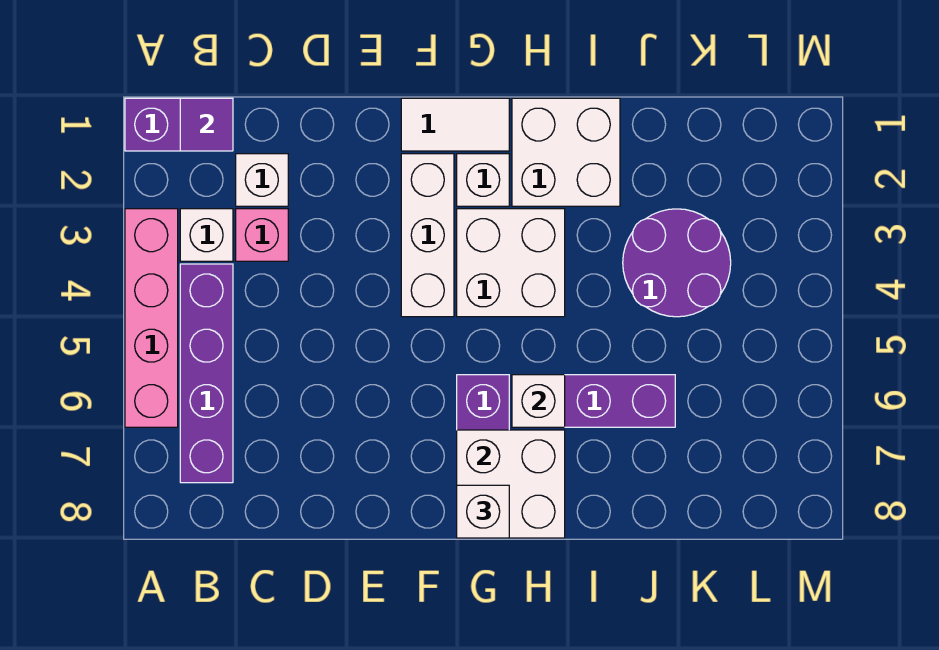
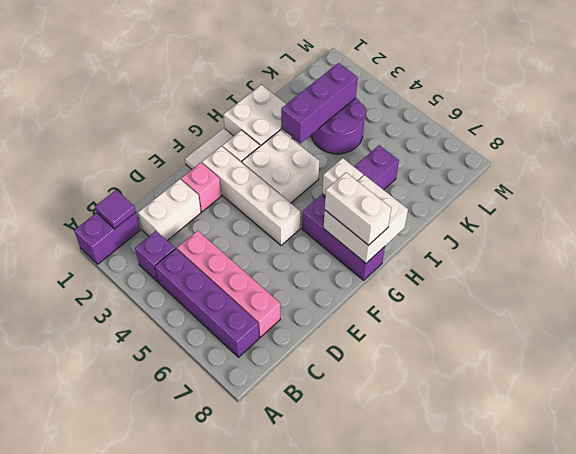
pink brick A3:A6 level 1 -> pink brick C4:C7 level 1
white brick B3 level 1 -> purple brick B3 level 1
white brick C2 level 1 -> white brick C2:D2 level 1
pink brick C3 level 1 -> pink brick E2 level 1
white brick F2:F4 level 1 -> white brick F2:F5 level 1
white brick G8 level 3 -> white brick G7:G8 level 3
none -> purple brick I3:K3 level 2

